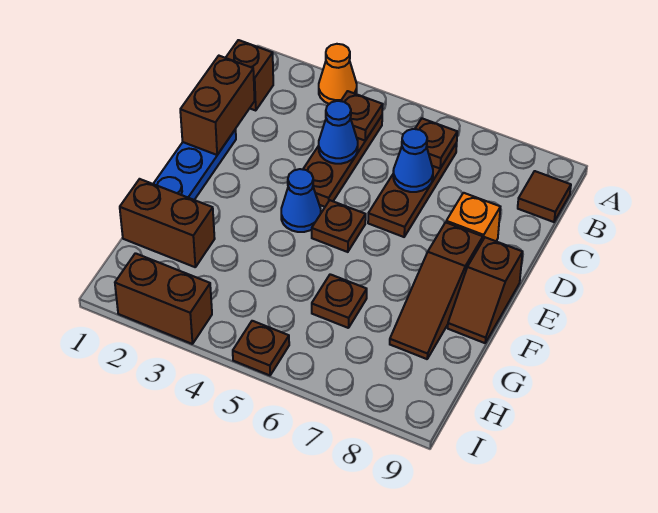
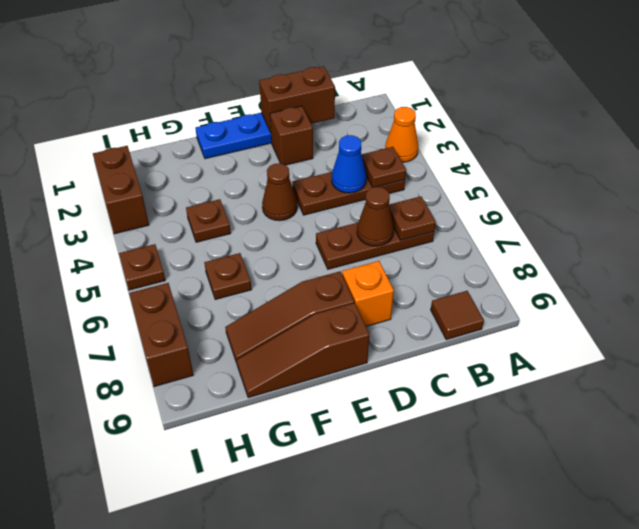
brown brick B1 level 1 -> brown brick D2 level 1
blue cone C6 level 2 -> brown cone C6 level 2
blue cone E4 level 1 -> brown cone E4 level 1
brown plate E5 level 1 -> brown plate G4 level 1
brown slope E9:F9 level 1 top E -> brown slope E9:G9 level 1 top E
brown brick G1:G2 level 1 -> brown brick I7:I8 level 1

